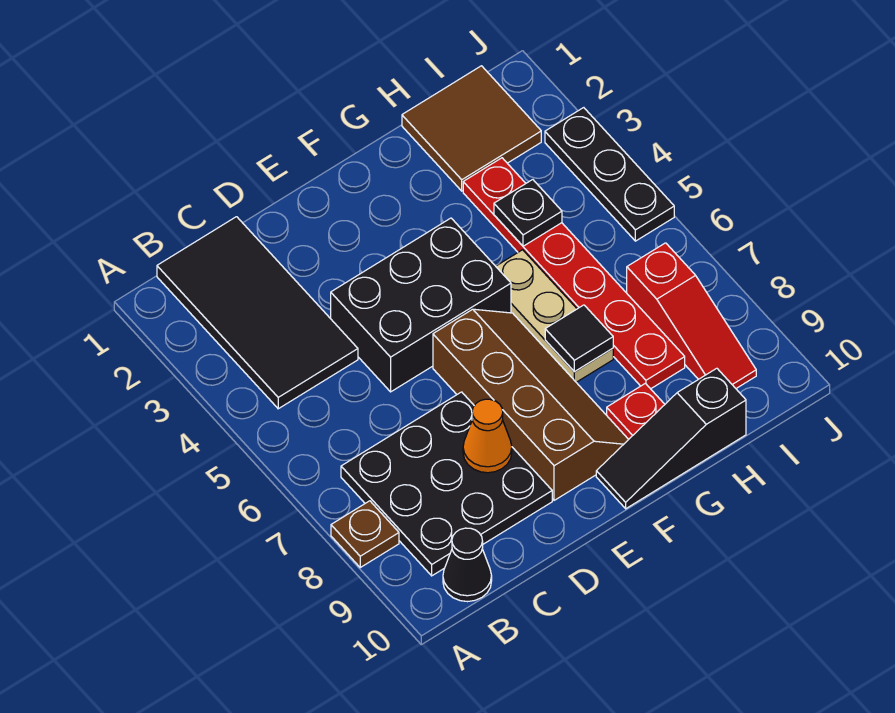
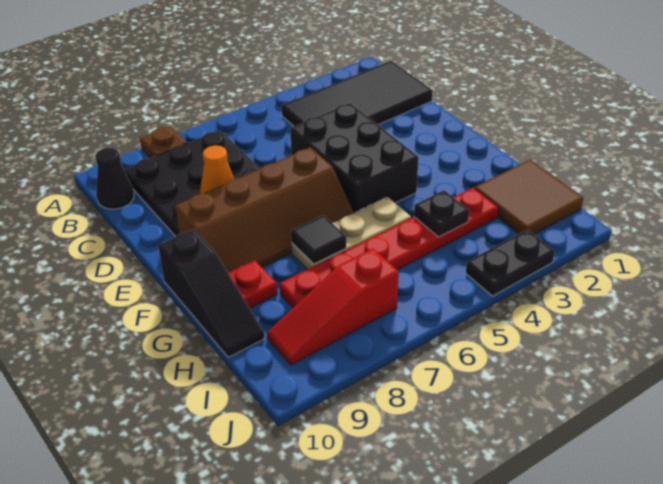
black slope F10:H10 level 1 top H -> black slope F10:H10 level 1 top F
black plate J3:J5 level 1 -> black plate J3:J4 level 1

